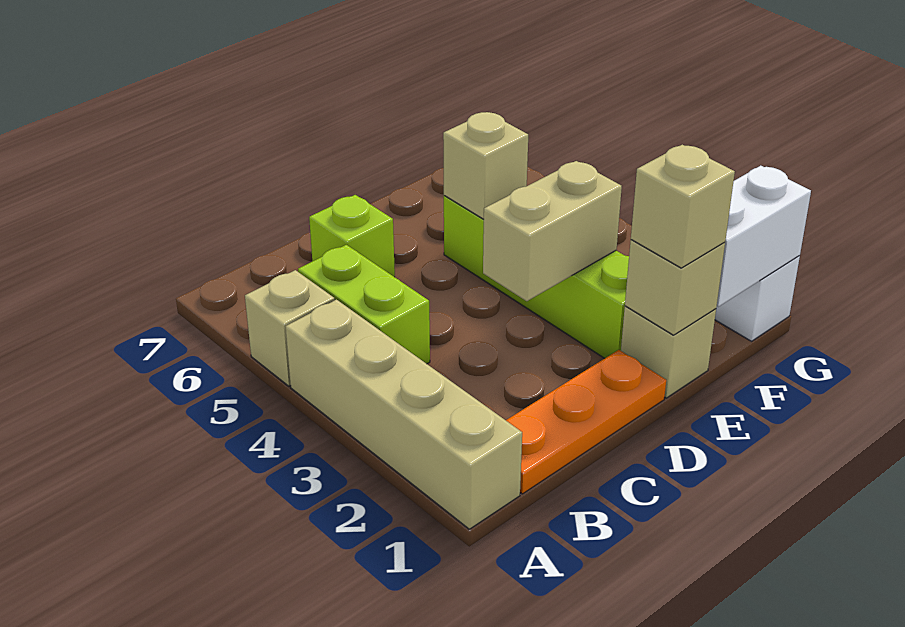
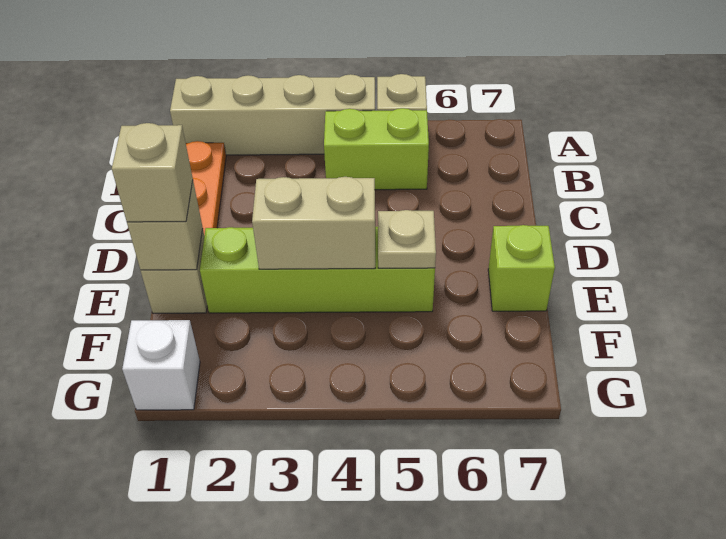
lime brick C6 level 1 -> lime brick E7 level 1
tan brick D3:E3 level 2 -> tan brick E3:E4 level 2
tan brick E5 level 2 -> tan plate E5 level 2
white brick F1:G1 level 2 -> none

